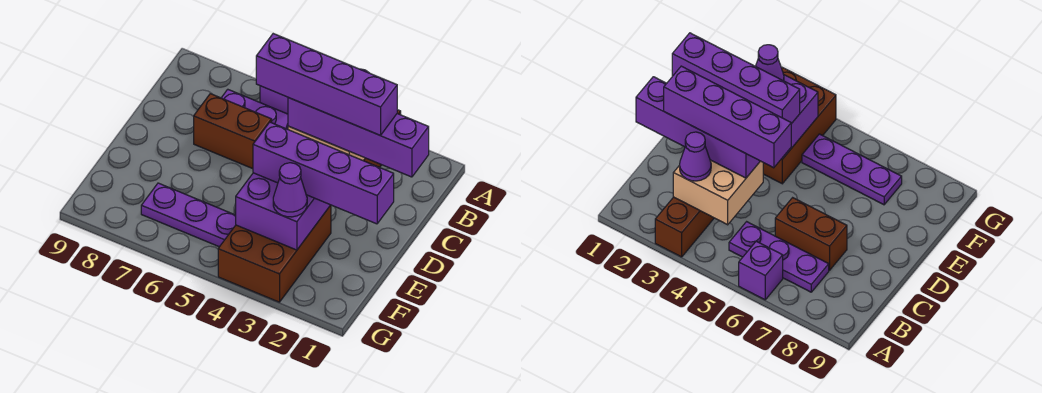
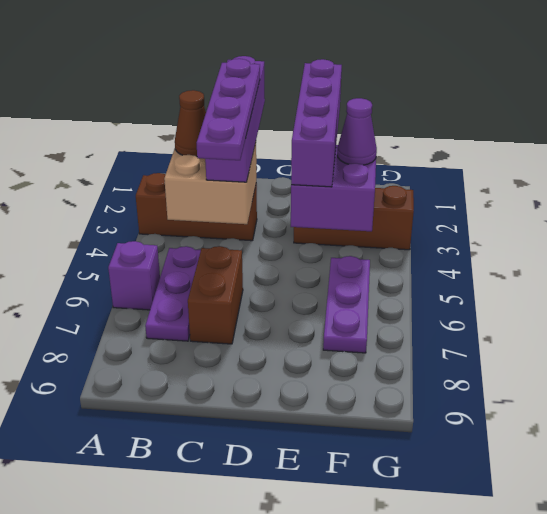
purple cone B3 level 3 -> brown cone B3 level 3
purple brick C2:C5 level 4 -> purple plate C2:C5 level 4
brown brick E3:G4 level 1 -> brown brick E3:G3 level 1

